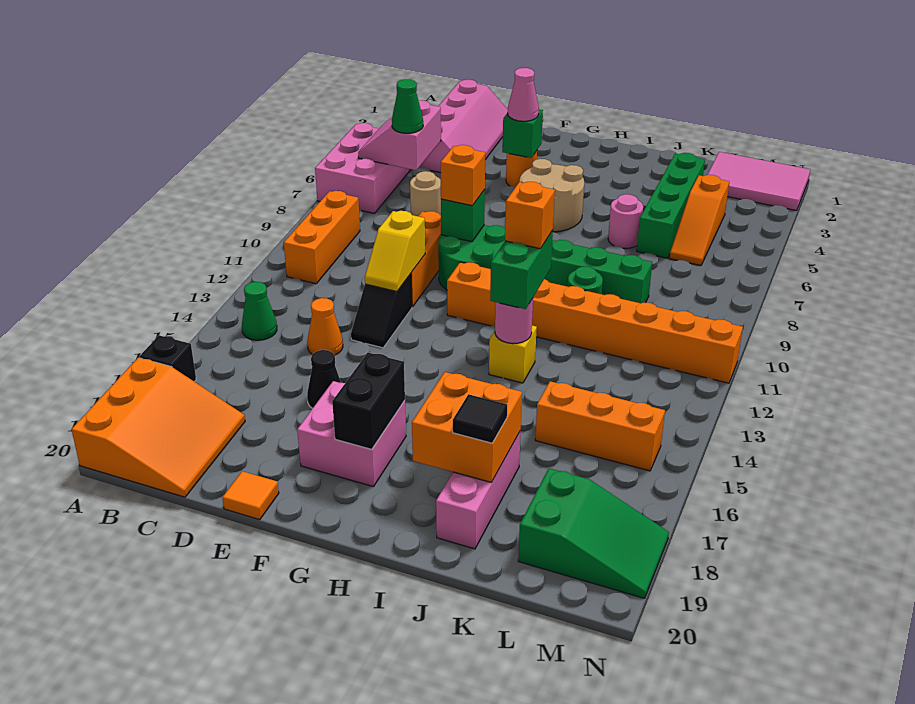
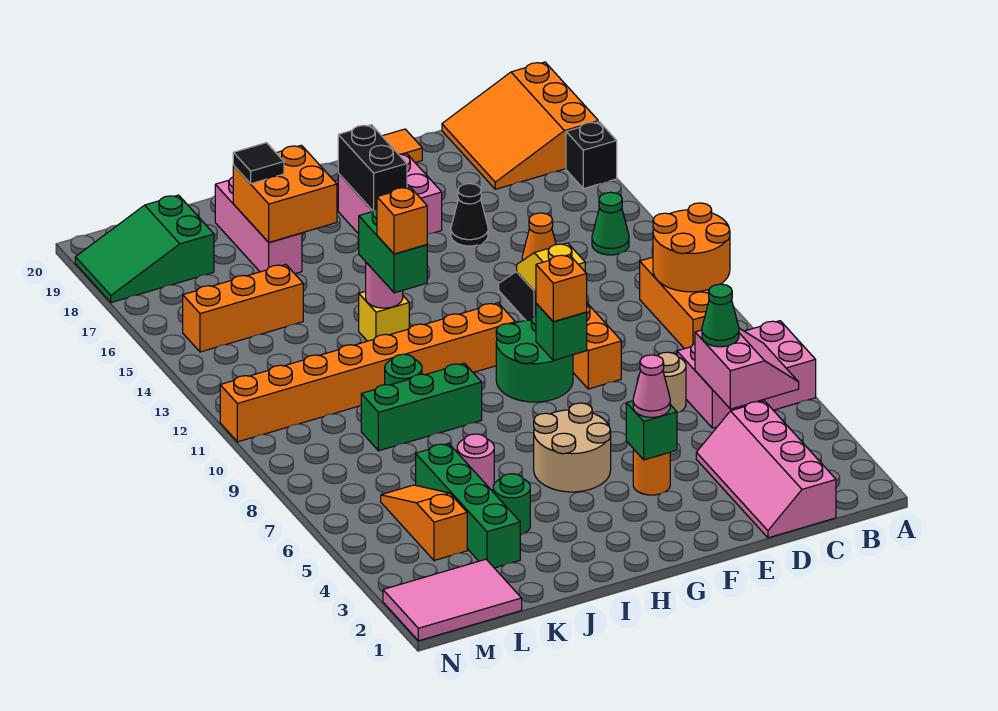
pink brick A5:B7 level 1 -> pink brick A6:C7 level 1
none -> orange round brick A10:B11 level 2
none -> green round brick J4 level 1

